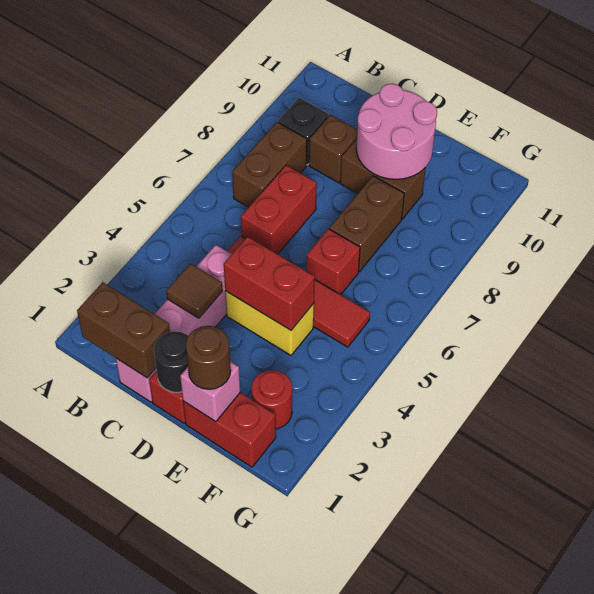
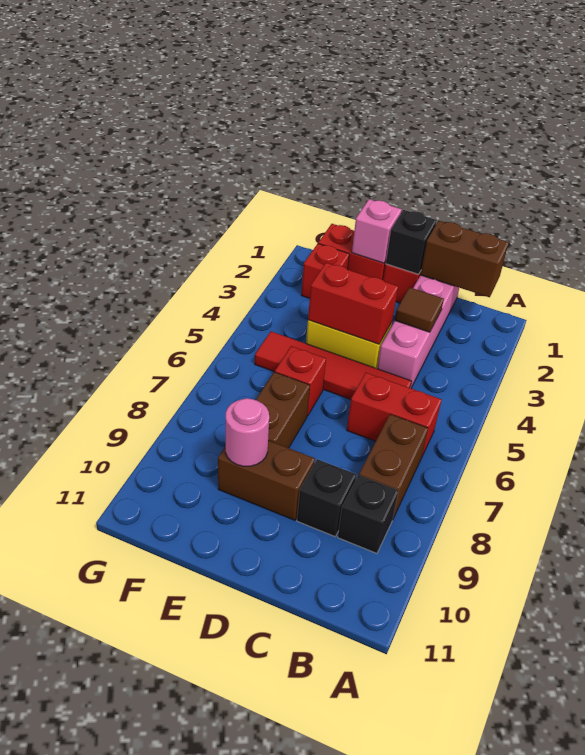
red brick C6:C7 level 1 -> red brick B6:C6 level 1
brown brick C9 level 1 -> black brick C9 level 1
black round brick D1 level 2 -> black brick D1 level 2
pink round brick D9:E10 level 2 -> pink round brick E9 level 2
brown round brick E1 level 3 -> none
red round brick F2 level 1 -> red brick F2 level 1

